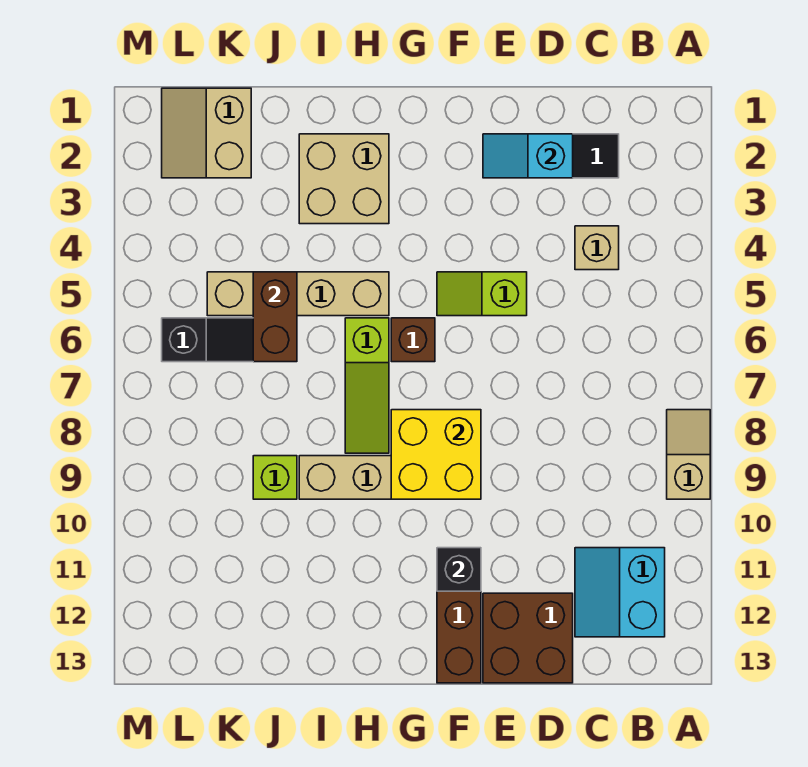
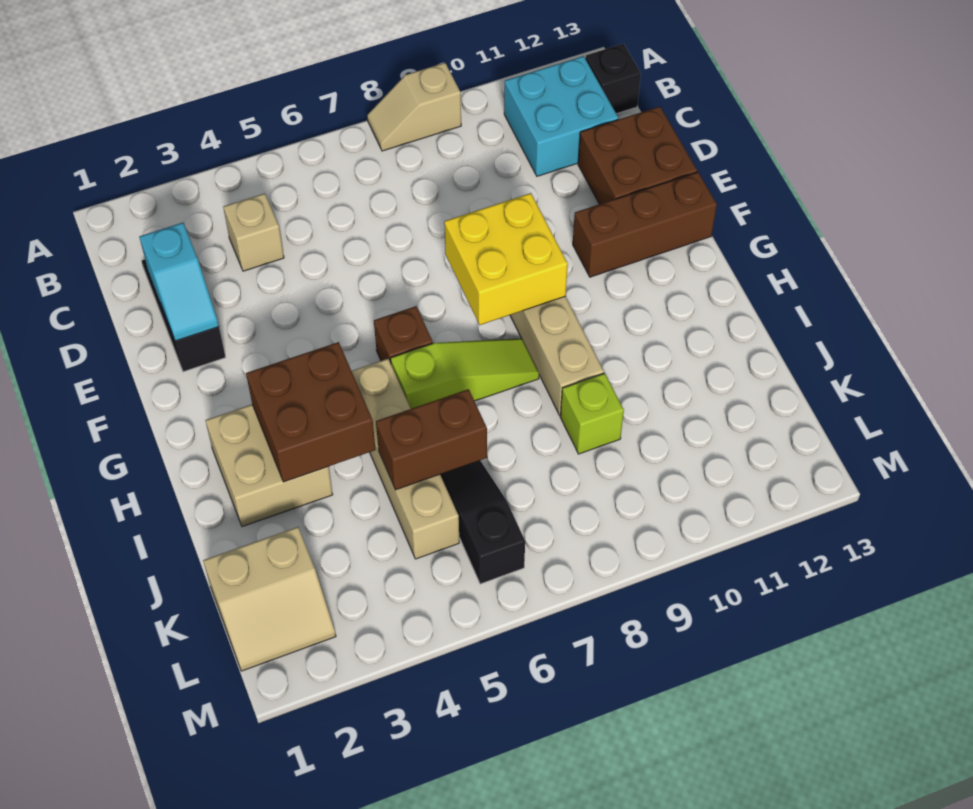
cyan slope B11:C12 level 1 top B -> cyan brick B11:C12 level 1
lime slope E5:F5 level 1 top E -> none
black brick F11 level 2 -> black brick B13 level 1
none -> brown brick H3:I4 level 2

